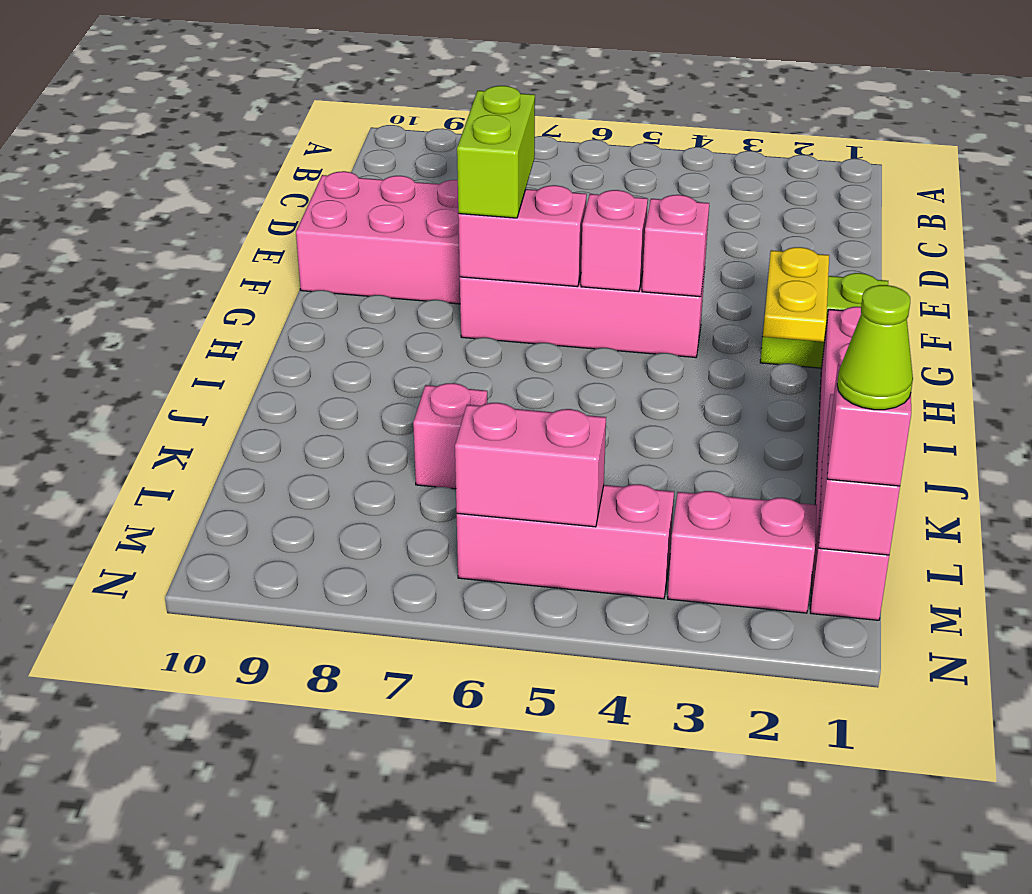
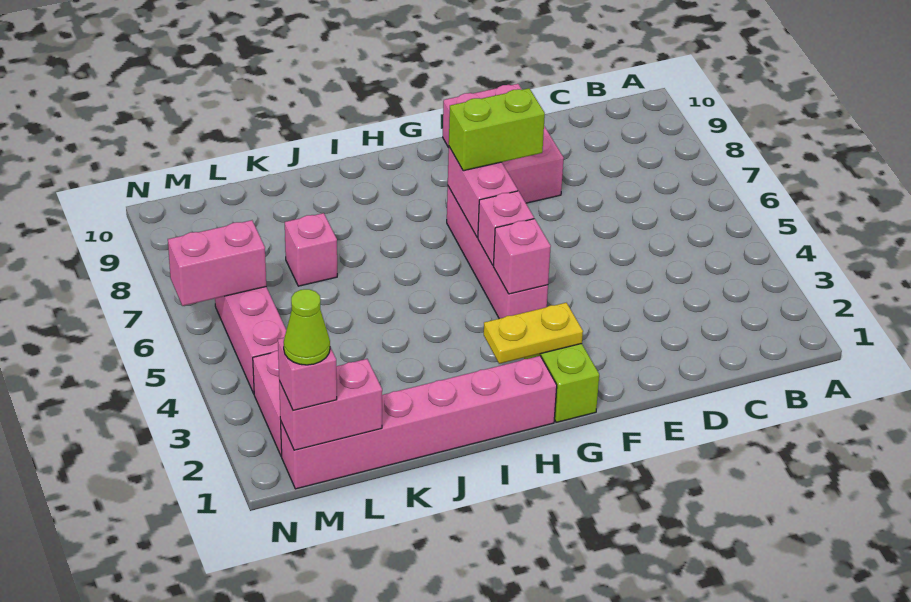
pink brick M5:M6 level 2 -> pink brick M6:N6 level 2

